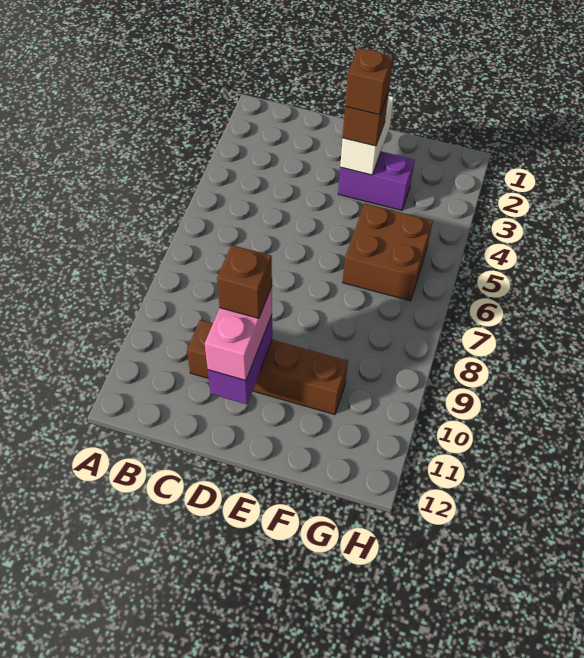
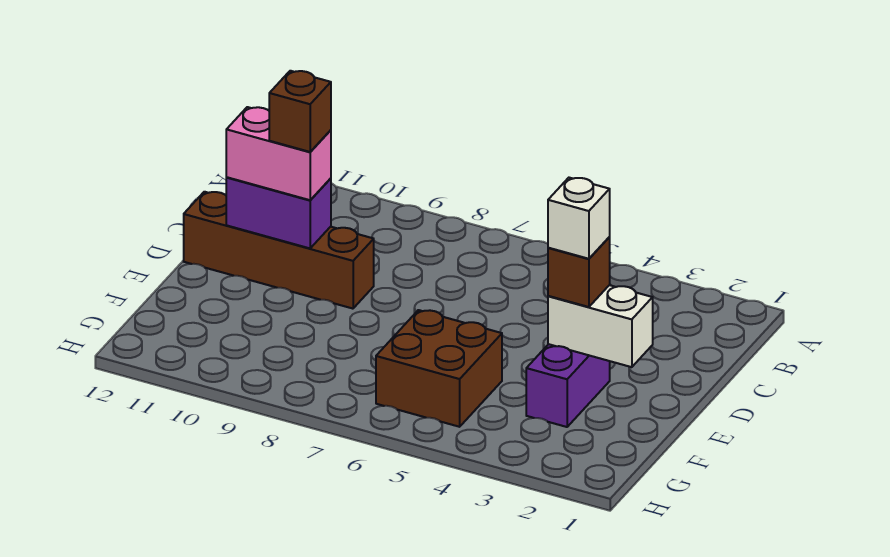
brown brick C10:F10 level 1 -> brown brick D9:D12 level 1
brown brick E3 level 4 -> white brick E3 level 4

